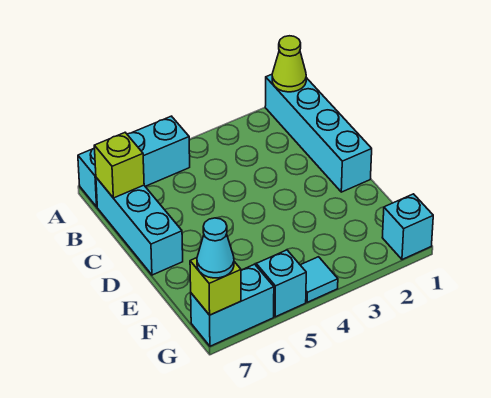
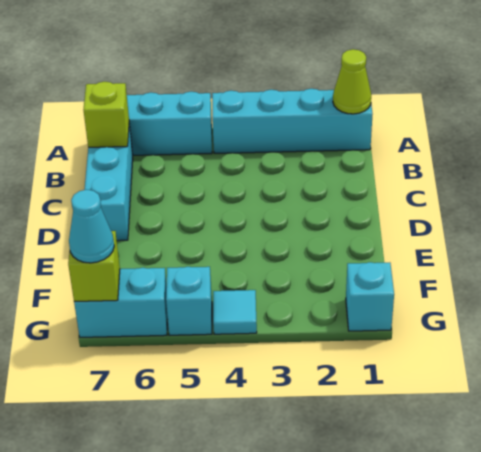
cyan brick A1:D1 level 1 -> cyan brick A1:A4 level 1

